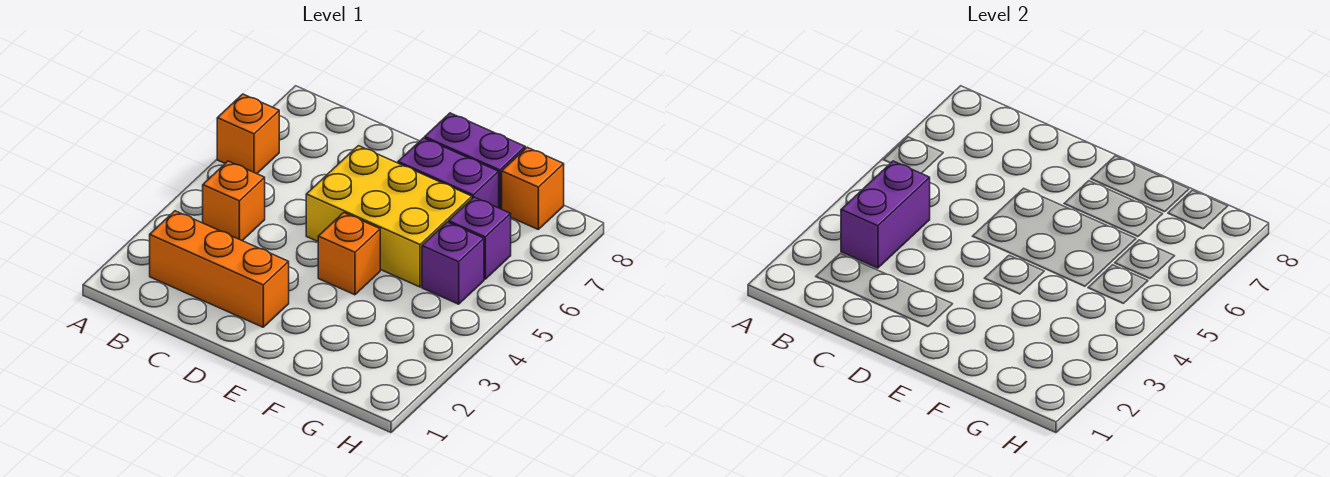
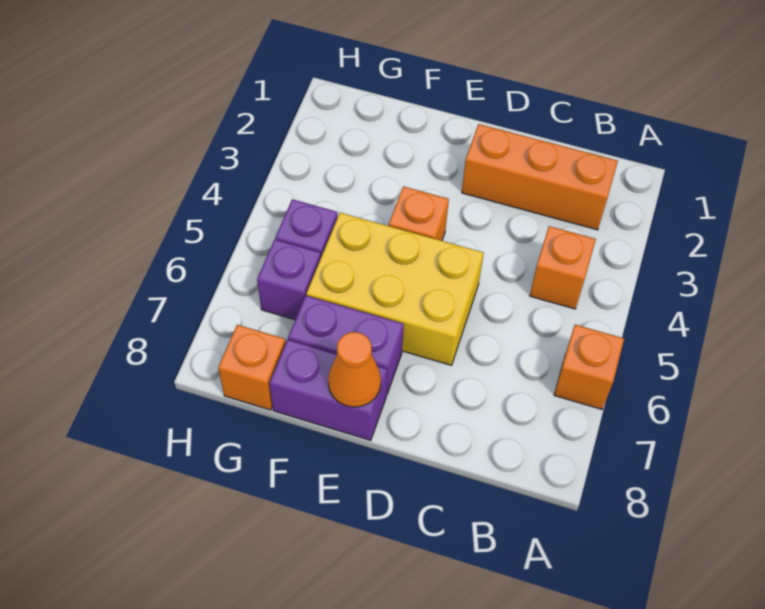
purple brick B3:B4 level 2 -> none
none -> orange cone E8 level 2

